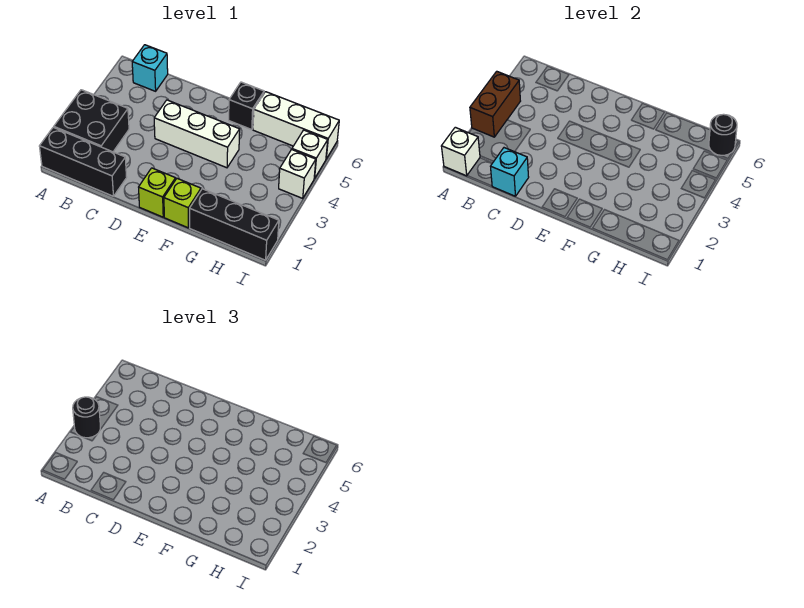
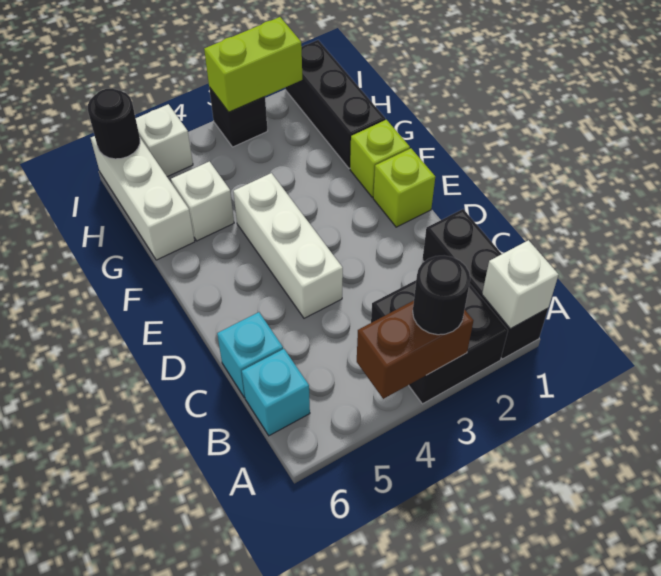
cyan brick C1 level 2 -> cyan brick C6 level 1
black brick F6 level 1 -> black brick I3 level 1
none -> lime brick I2:I3 level 2
white brick I4 level 1 -> white brick G5 level 1

